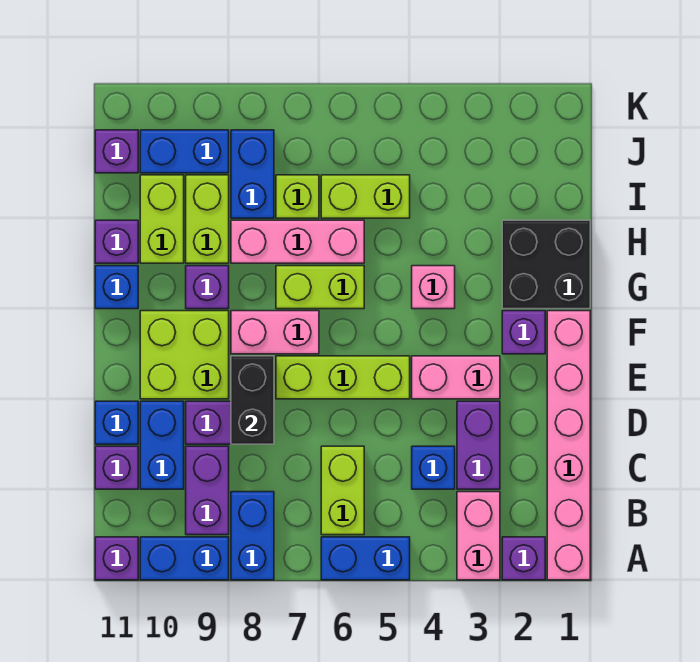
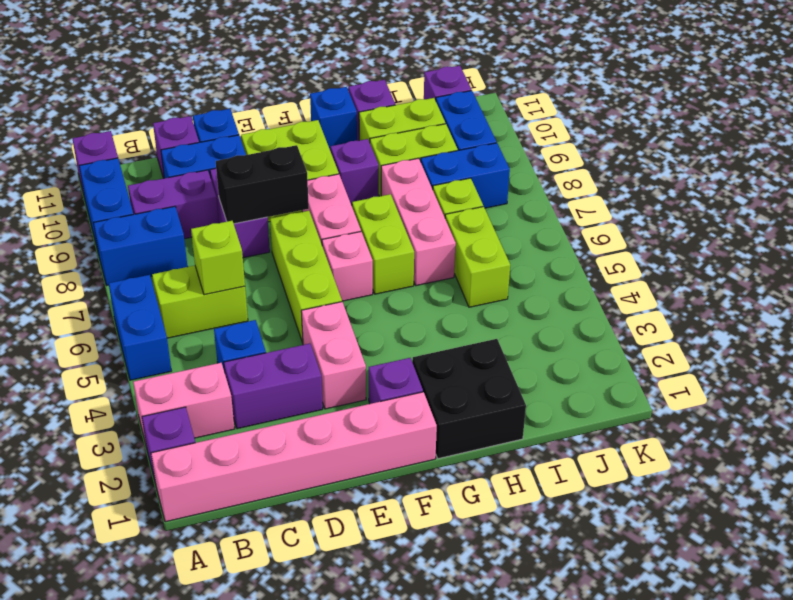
none -> lime brick C6 level 2
pink brick G4 level 1 -> pink brick F6 level 1

